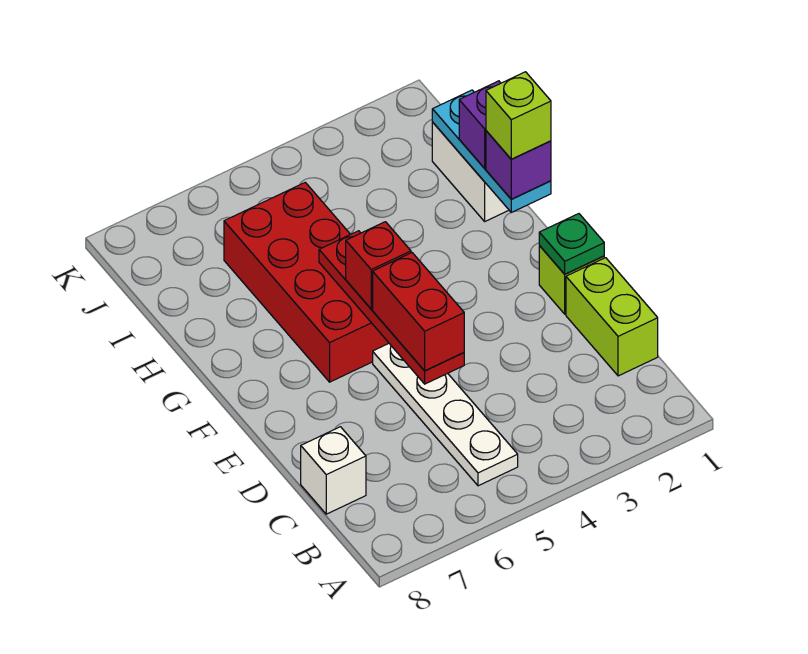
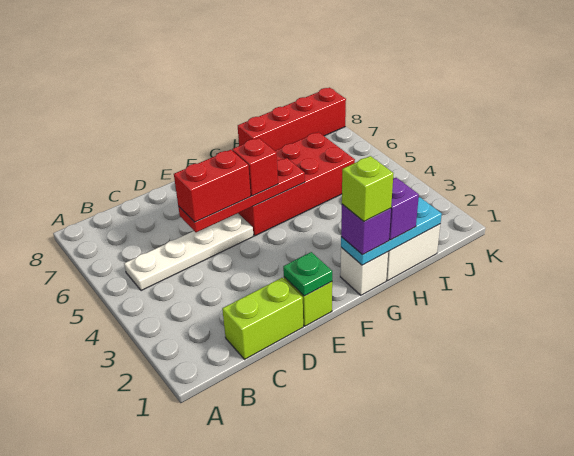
white brick C8 level 1 -> white brick G1 level 1
none -> red brick H8:K8 level 1

